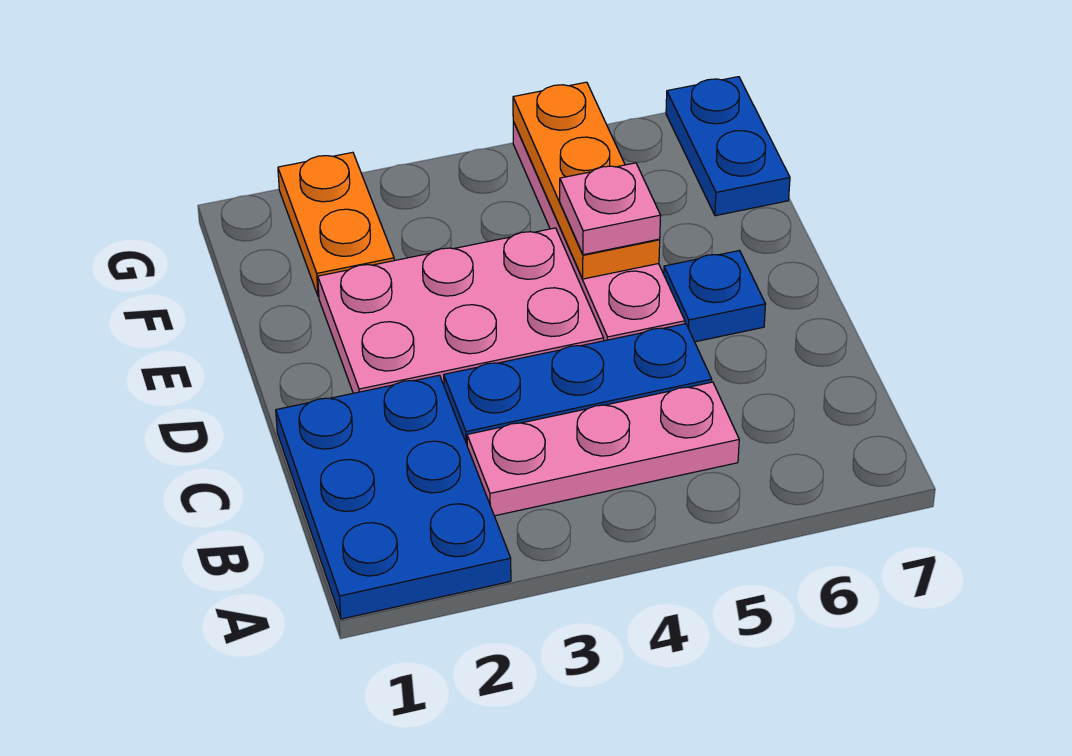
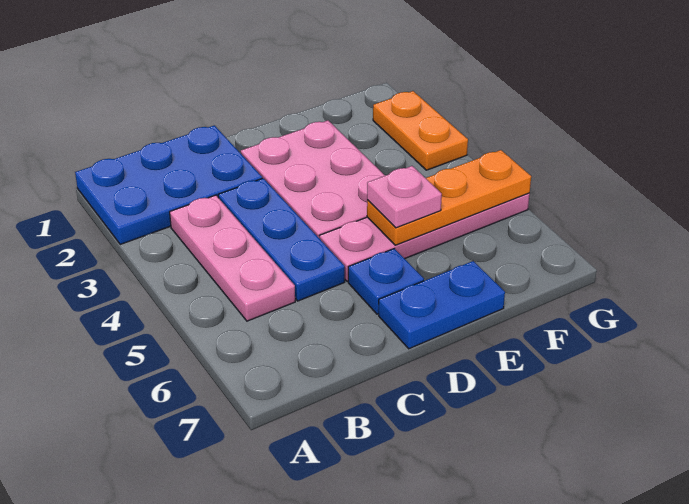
orange plate F2:G2 level 1 -> orange plate G2:G3 level 1
blue plate F7:G7 level 1 -> blue plate D7:E7 level 1

